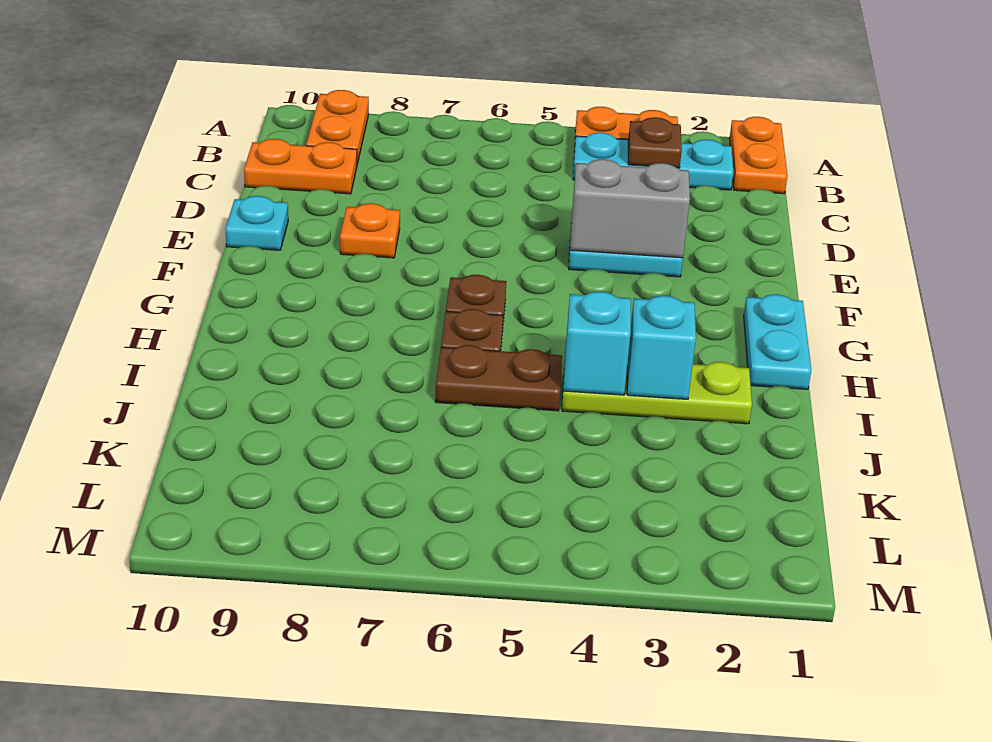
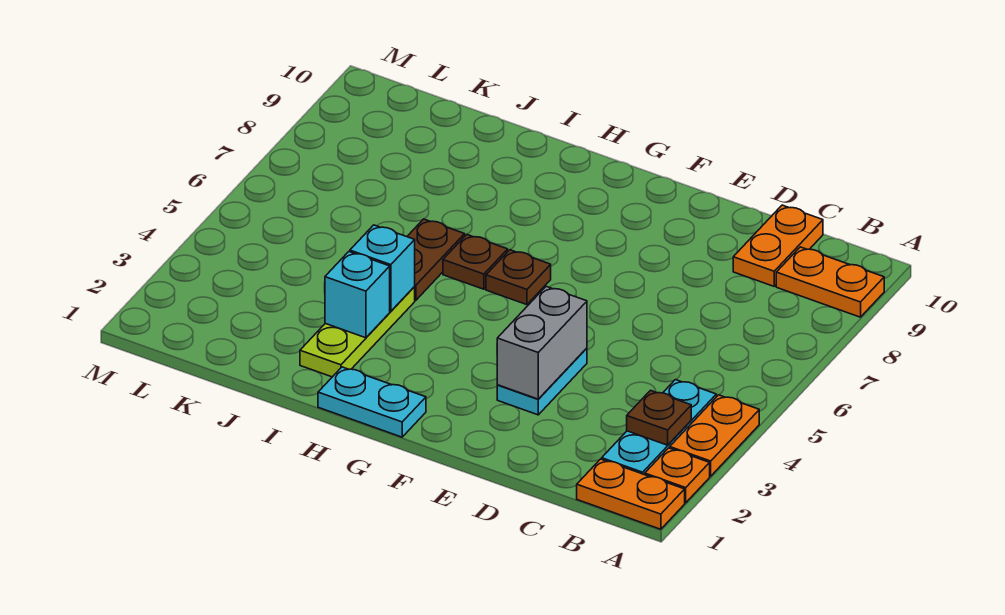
orange plate E8 level 1 -> orange plate A2 level 1
cyan plate E10 level 1 -> none

